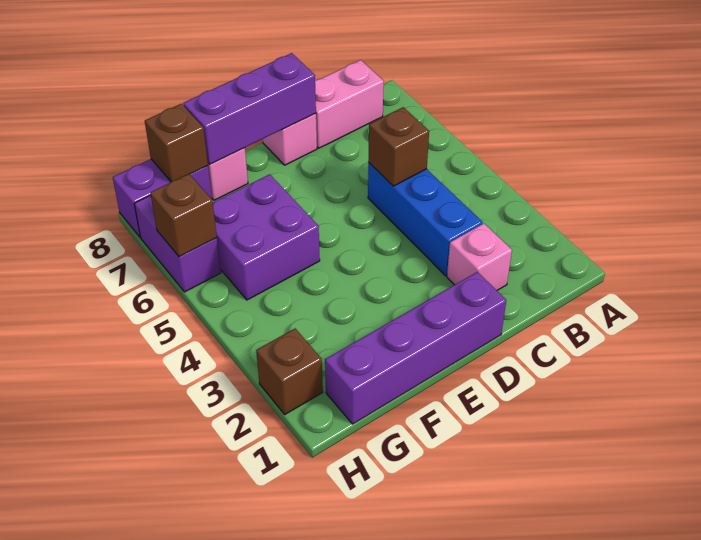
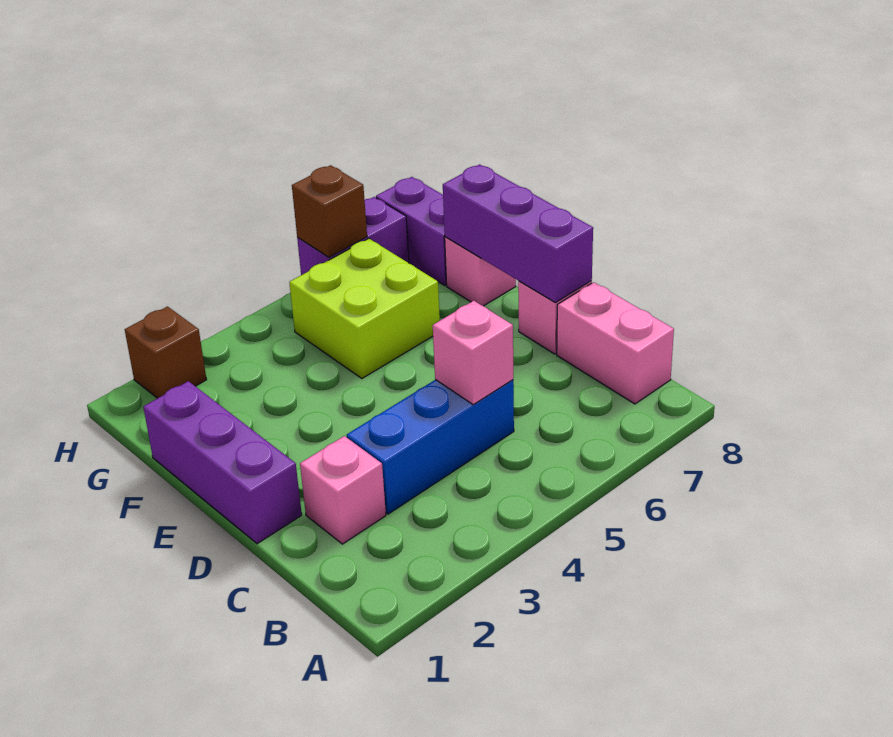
brown brick C5 level 2 -> pink brick C5 level 2
purple brick D1:G1 level 1 -> purple brick D1:F1 level 1
purple brick F5:G6 level 1 -> lime brick F5:G6 level 1
brown brick G8 level 2 -> none

